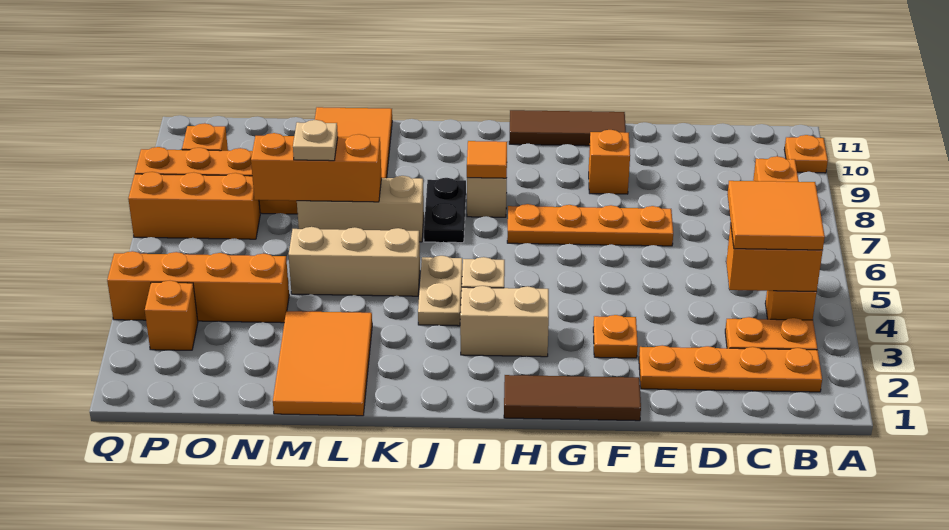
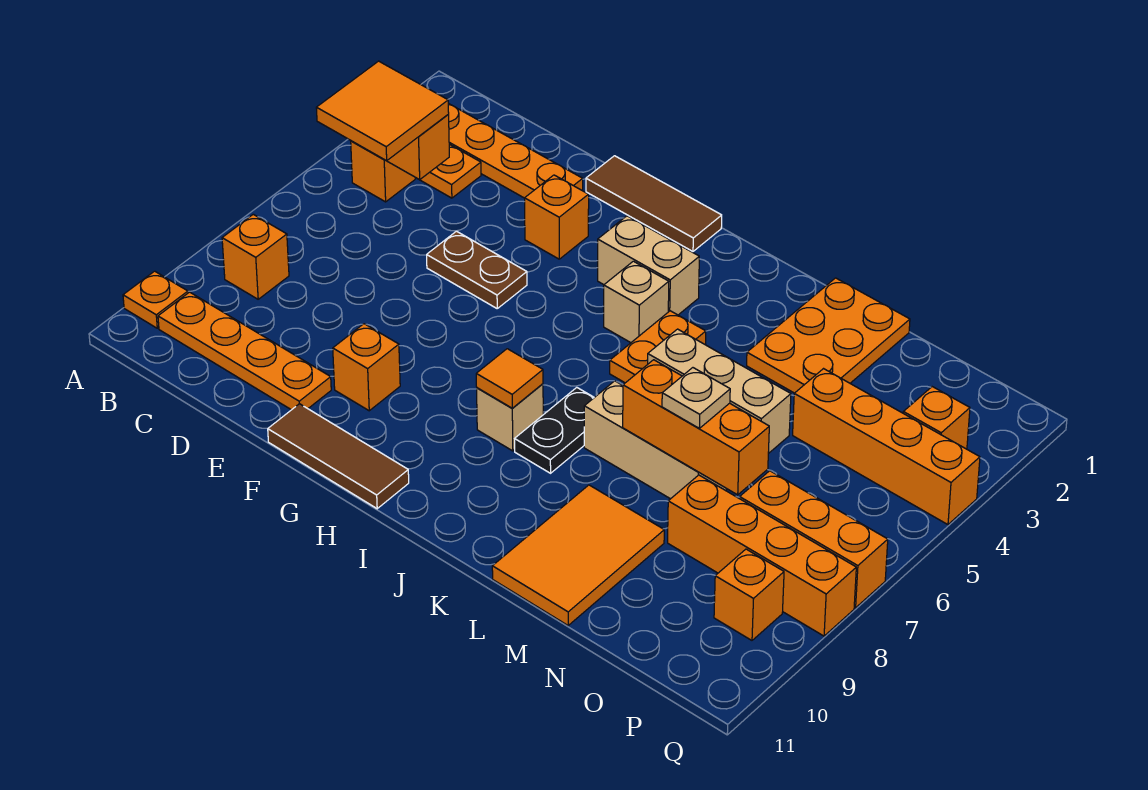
none -> brown plate E5:F5 level 1
orange plate E7:H7 level 1 -> orange plate B10:E10 level 1
orange plate F3 level 1 -> orange brick F3 level 1
tan plate J4:J5 level 1 -> orange plate J4:J5 level 1
orange tile L1:M3 level 1 -> orange plate L1:M3 level 1

